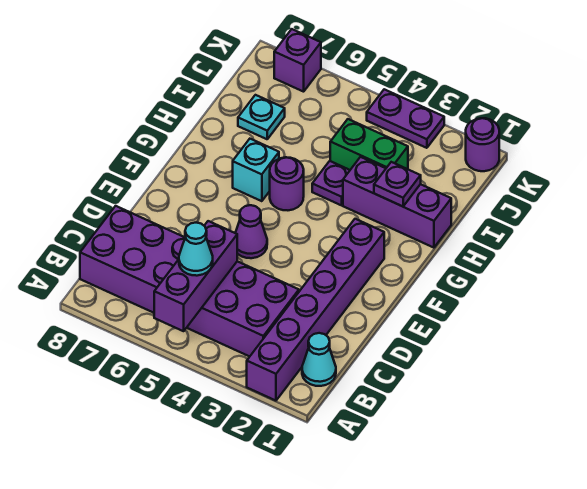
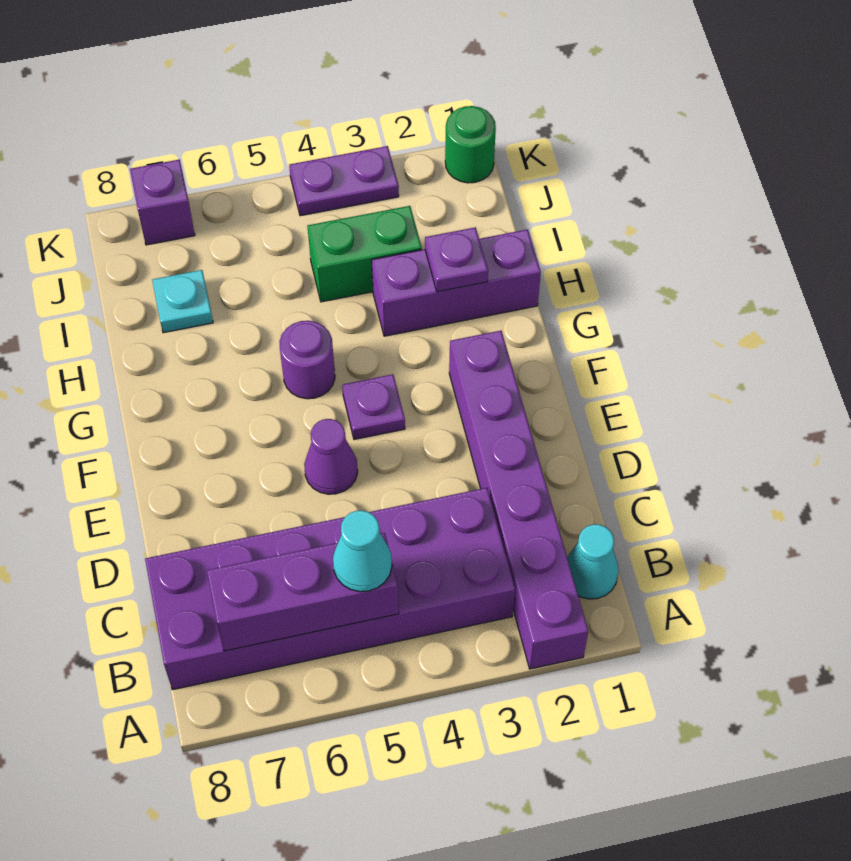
purple brick A5:C5 level 2 -> purple brick B5:B7 level 2
cyan brick G6 level 1 -> none
purple plate H4 level 1 -> purple plate F4 level 1
purple round brick K1 level 1 -> green round brick K1 level 1

